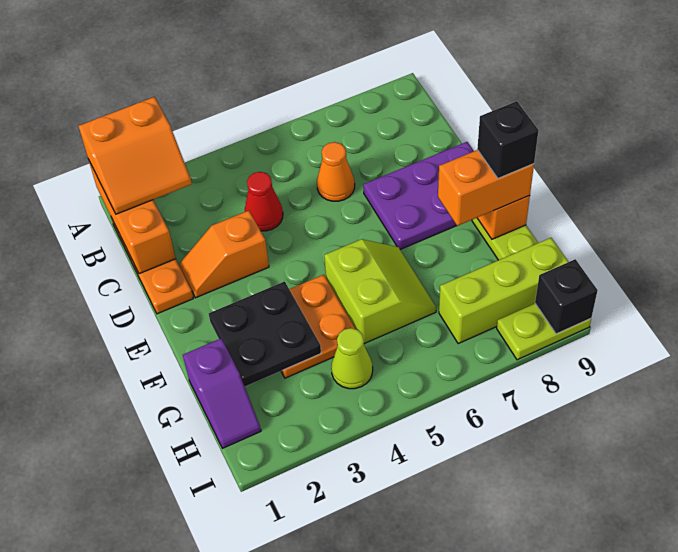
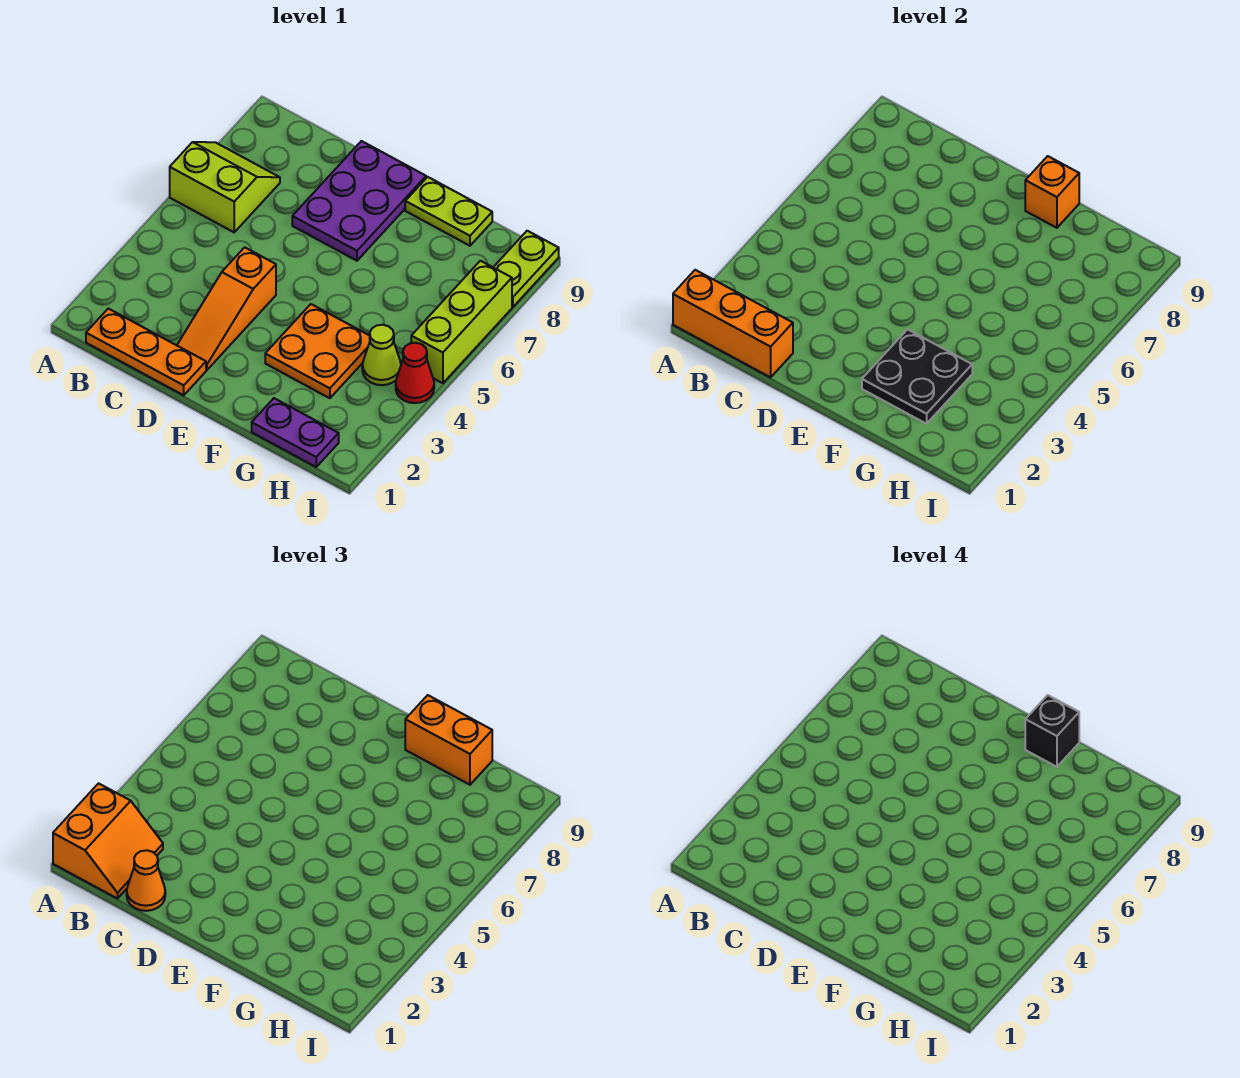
red cone C4 level 1 -> red cone I4 level 1
orange cone C6 level 1 -> orange cone C1 level 3
orange slope D2:D3 level 1 top 3 -> orange slope D2:D4 level 1 top 4
lime slope F5:G6 level 1 top 5 -> lime slope A6:B7 level 1 top 6
orange brick F8:F9 level 3 -> orange brick F9:G9 level 3
purple slope G1:H1 level 1 top G -> purple plate G1:H1 level 1
lime brick H7:H9 level 1 -> lime brick I5:I7 level 1
black brick I9 level 2 -> none

